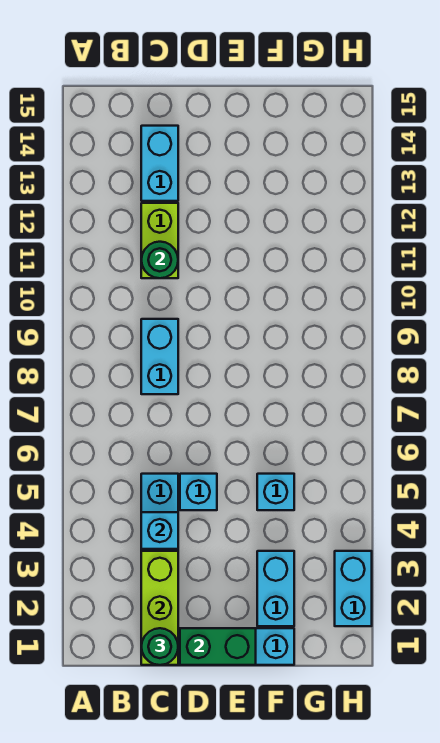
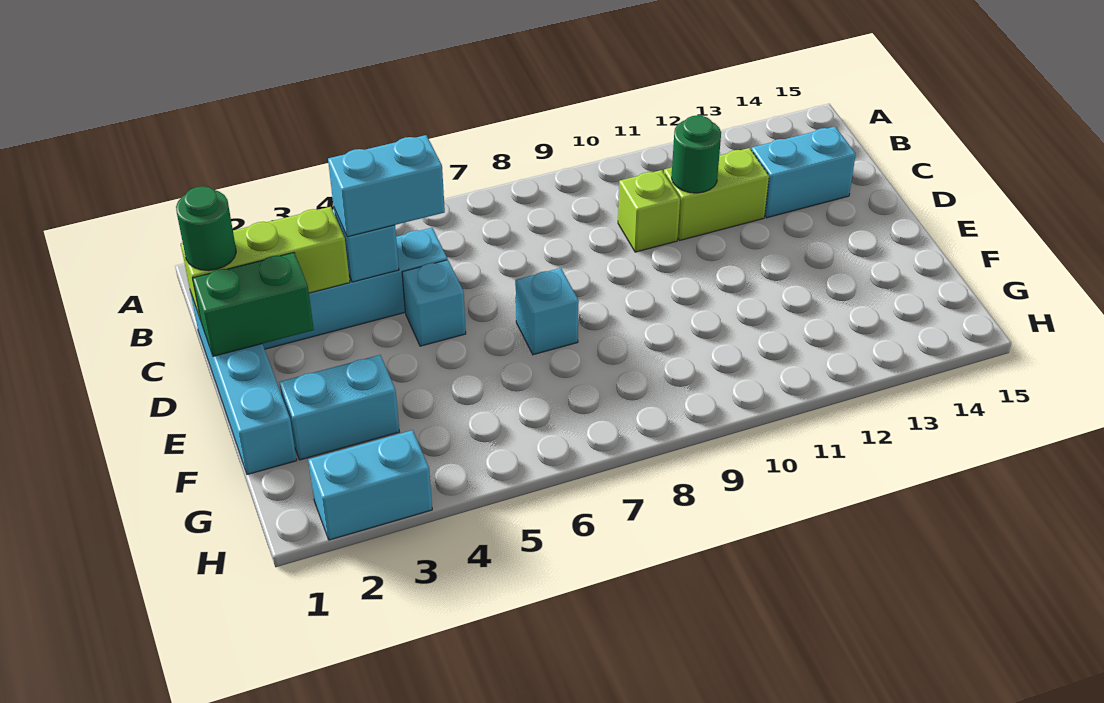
cyan brick C8:C9 level 1 -> cyan brick C4:C5 level 3
none -> lime brick C10 level 1
green brick D1:E1 level 2 -> green brick D1:D2 level 2
cyan brick F5 level 1 -> cyan brick E7 level 1

